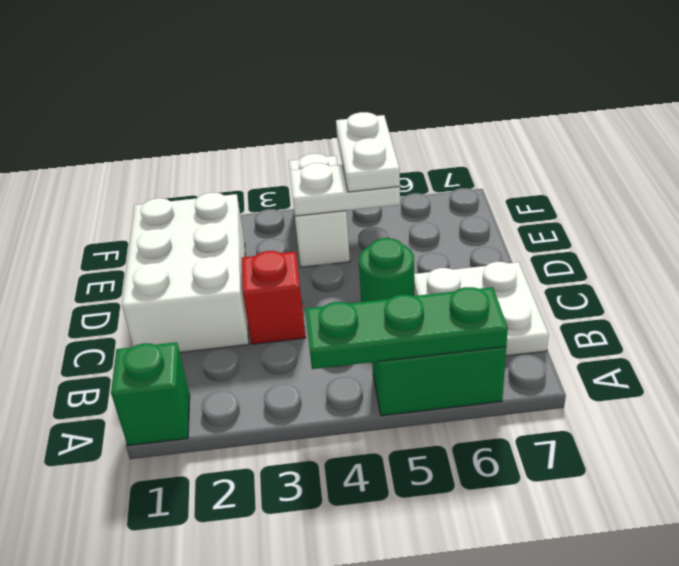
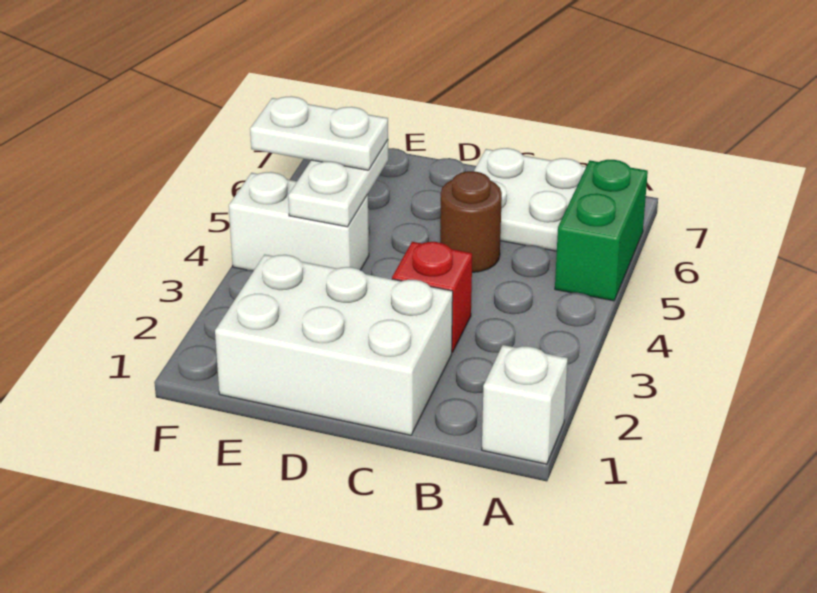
green brick A1 level 1 -> white brick A1 level 1
green plate A4:A6 level 2 -> none
green round brick C5 level 1 -> brown round brick C5 level 1

